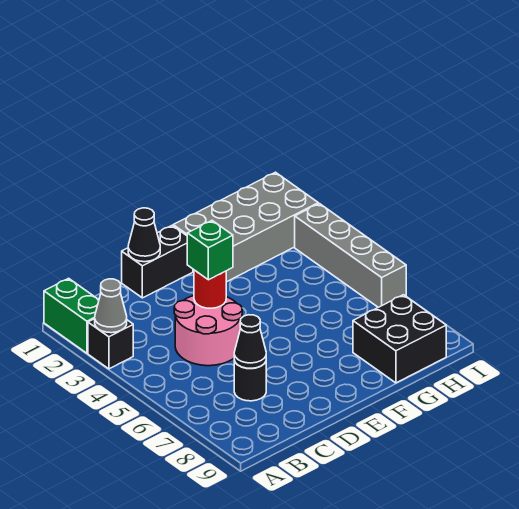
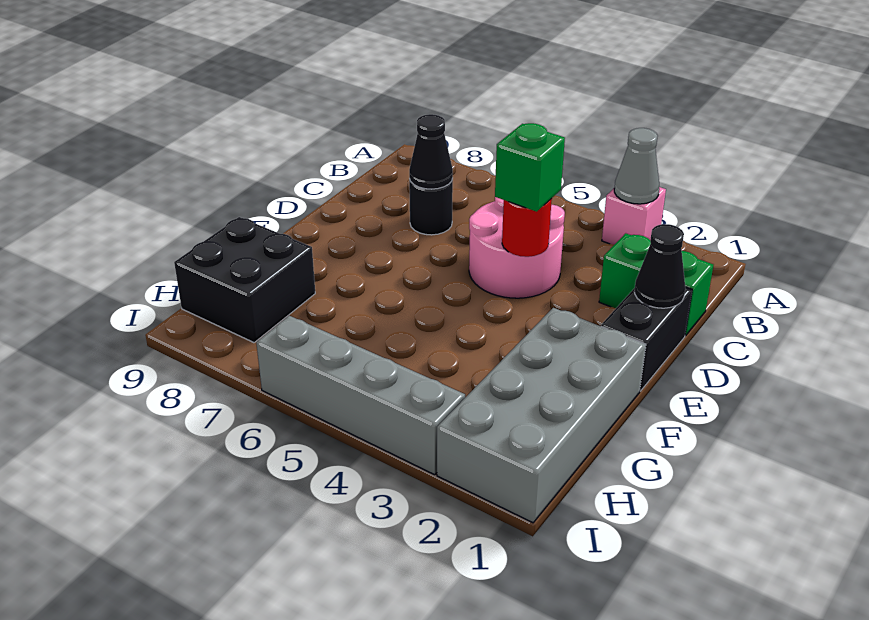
green brick A1:A2 level 1 -> green brick C1:C2 level 1
black brick A3 level 1 -> pink brick A3 level 1

